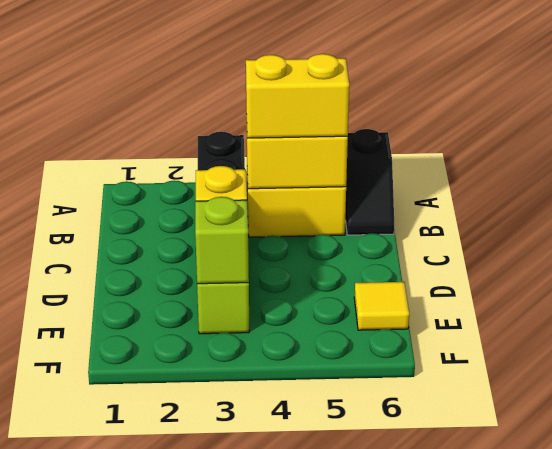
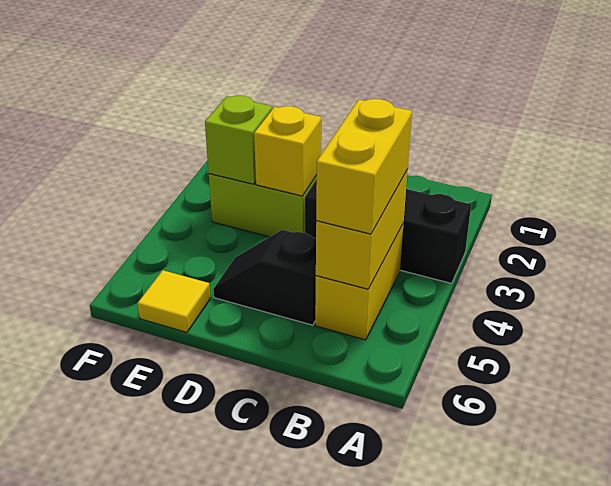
black slope A6:B6 level 1 top A -> black slope C5:D5 level 1 top C

